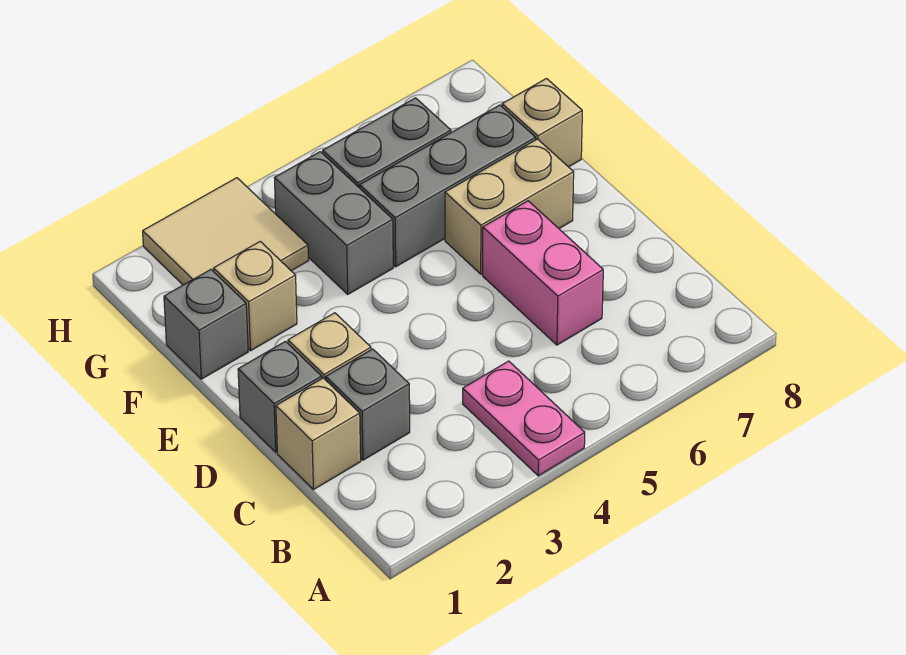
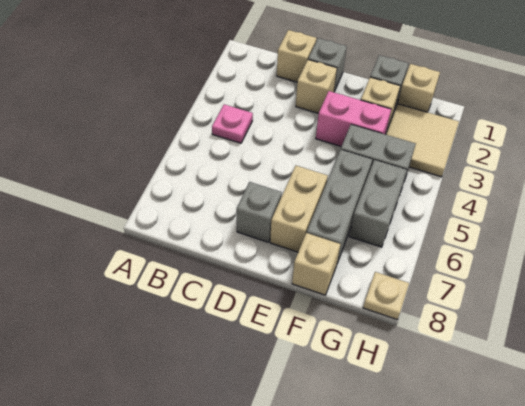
pink plate A4:B4 level 1 -> pink plate B4 level 1
grey brick C2 level 1 -> grey brick D7 level 1
pink brick C6:D6 level 1 -> pink brick E3:F3 level 1
none -> tan brick G1 level 1
none -> tan plate H8 level 1

